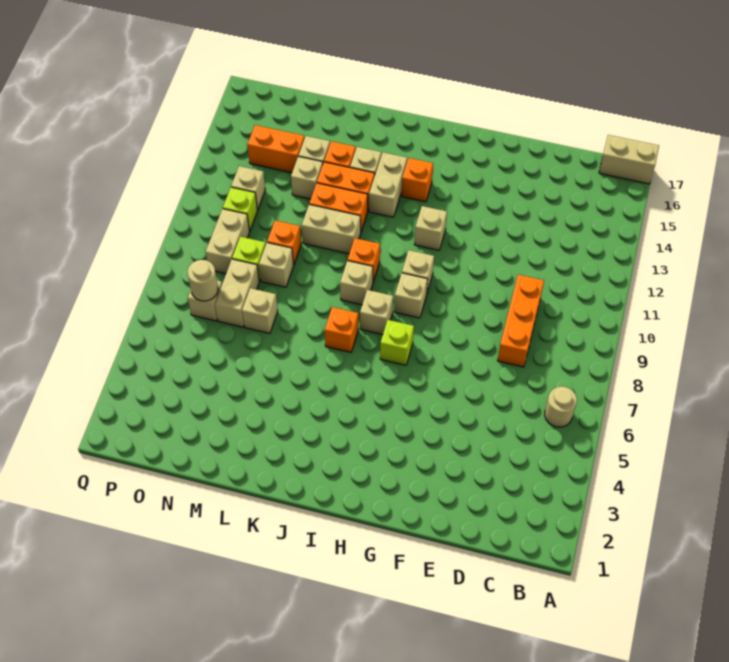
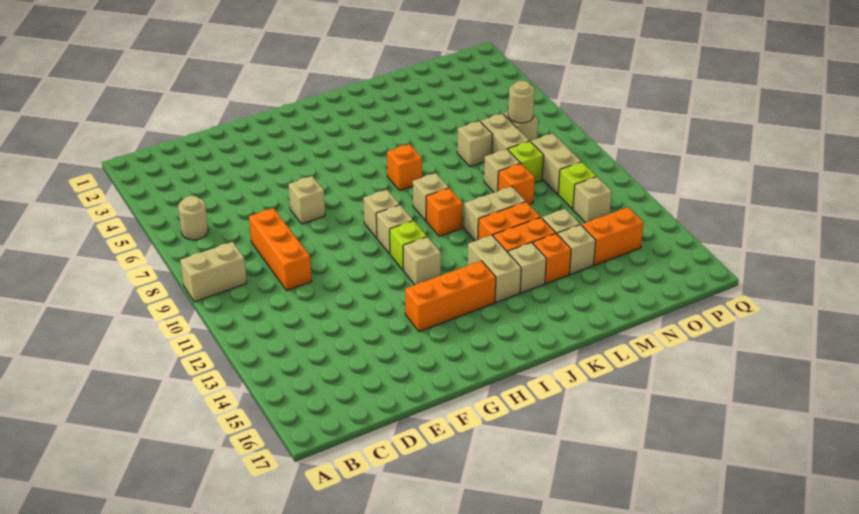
tan brick A17:B17 level 1 -> tan brick A9:B9 level 1
lime brick H7 level 1 -> lime brick H11 level 1
tan brick I8 level 1 -> tan brick F7 level 1
orange brick I14 level 1 -> orange brick G14:I14 level 1

